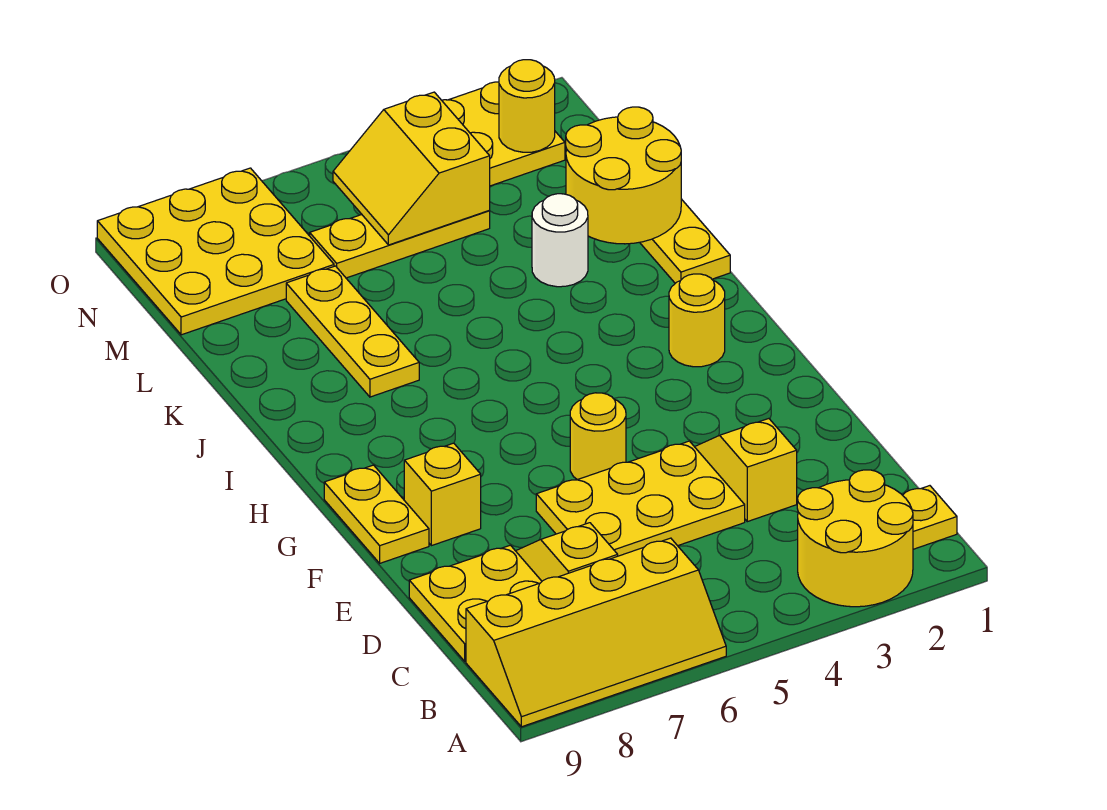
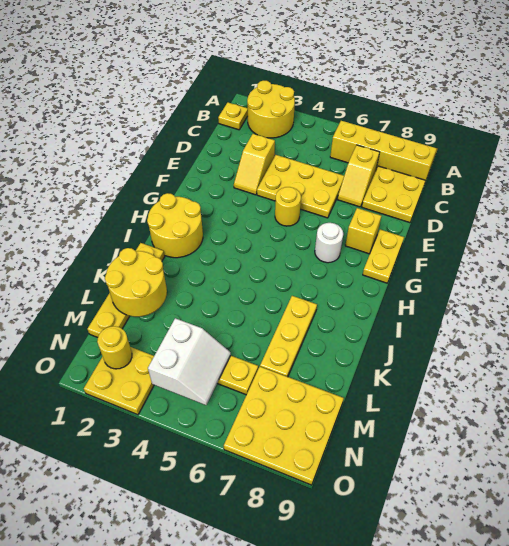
yellow round brick H2 level 1 -> yellow round brick H1:I2 level 1
white round brick K3 level 1 -> white round brick G7 level 1
yellow slope M4:N5 level 2 top 4 -> white slope M4:N5 level 2 top 4

